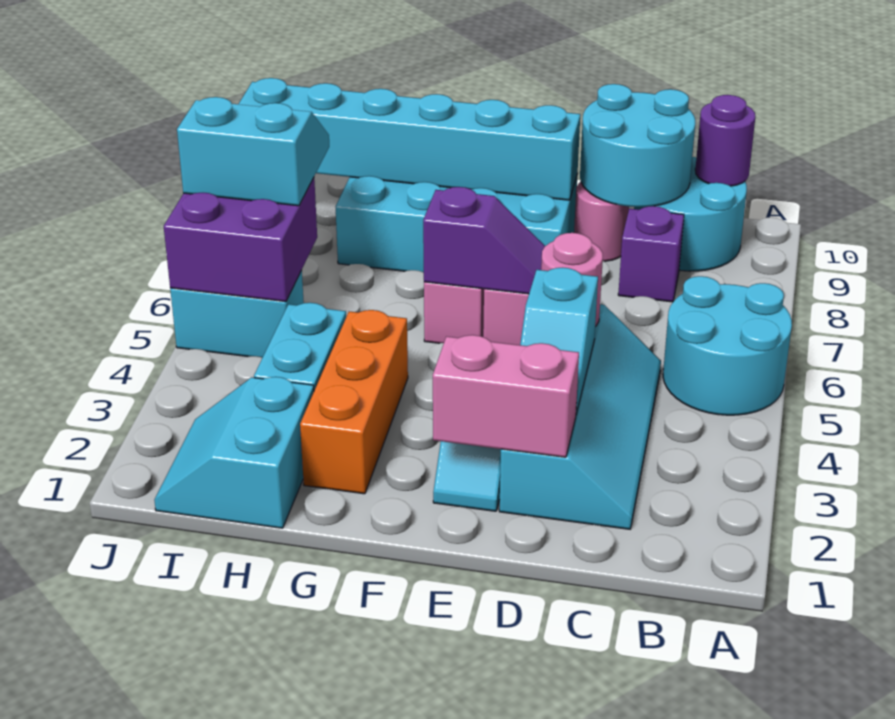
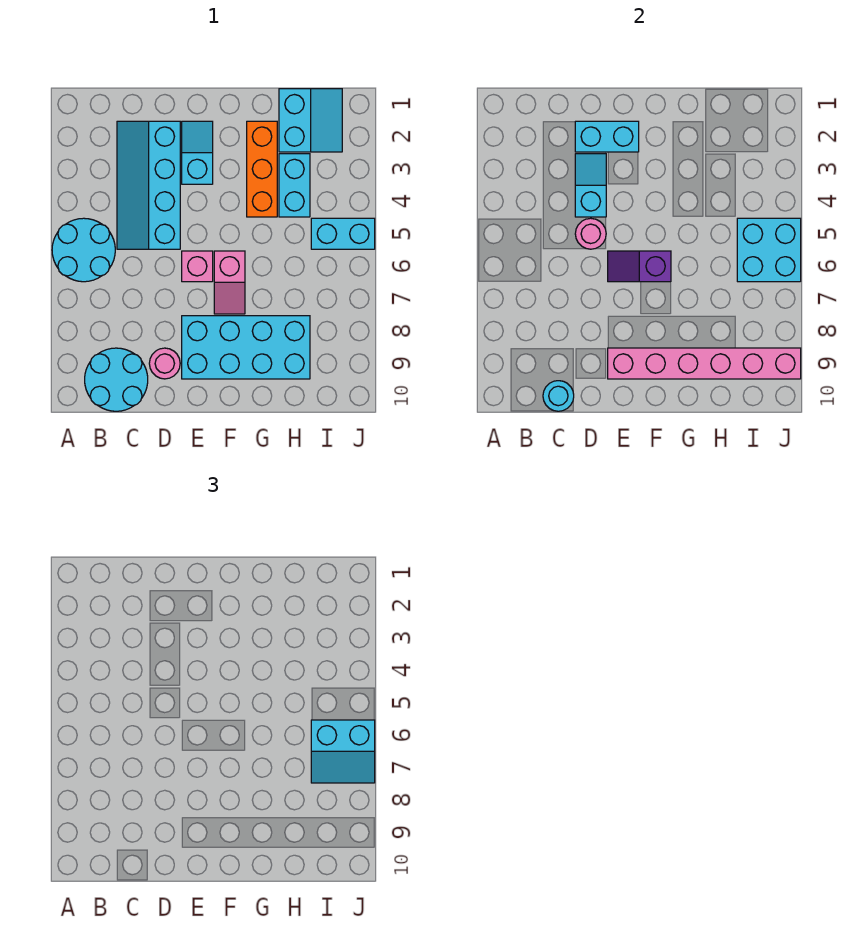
purple round brick B10 level 2 -> none
purple brick C8 level 1 -> none
cyan round brick C9:D10 level 2 -> cyan round brick C10 level 2
pink brick D2:E2 level 2 -> cyan brick D2:E2 level 2
cyan brick E9:J9 level 2 -> pink brick E9:J9 level 2
purple brick I5:J6 level 2 -> cyan brick I5:J6 level 2

